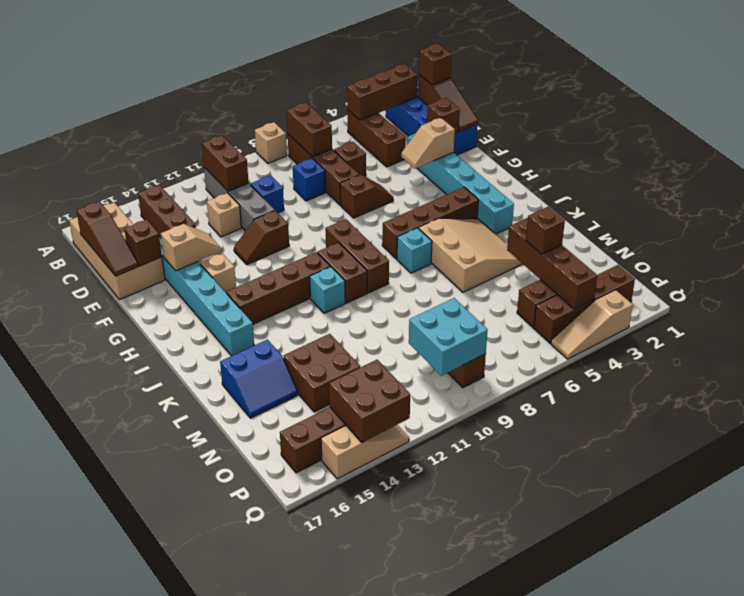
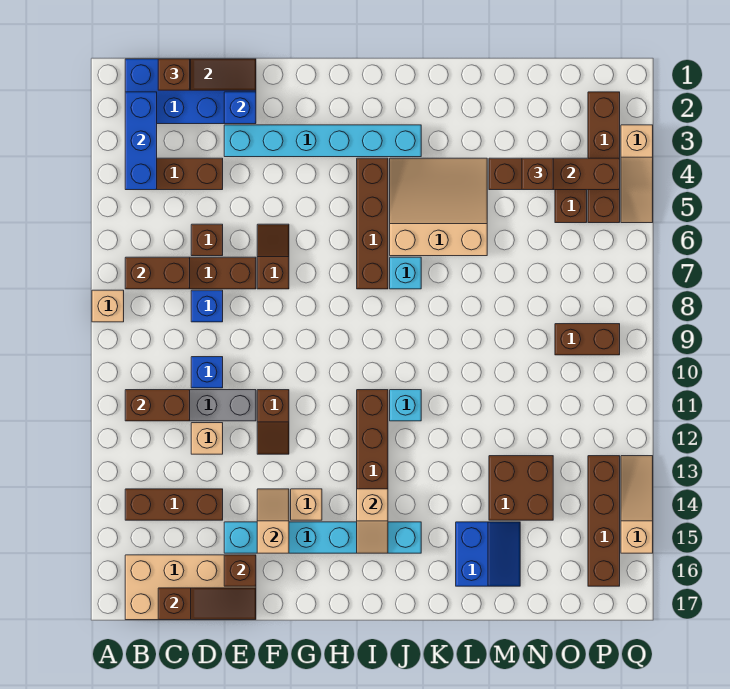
brown brick B2:B4 level 2 -> blue brick B2:B4 level 2
brown brick E2 level 2 -> blue brick E2 level 2
tan slope F3:F4 level 2 top 3 -> tan slope I14:I15 level 2 top 14
brown brick H9:J9 level 1 -> none
brown brick I10:J10 level 1 -> none
cyan brick O9:P10 level 2 -> none
brown brick P13:Q14 level 2 -> none

